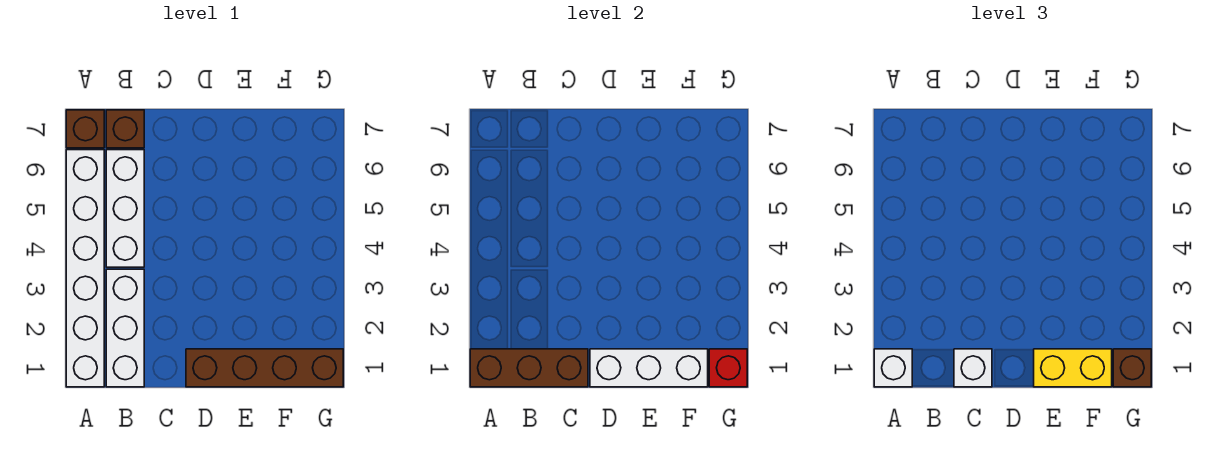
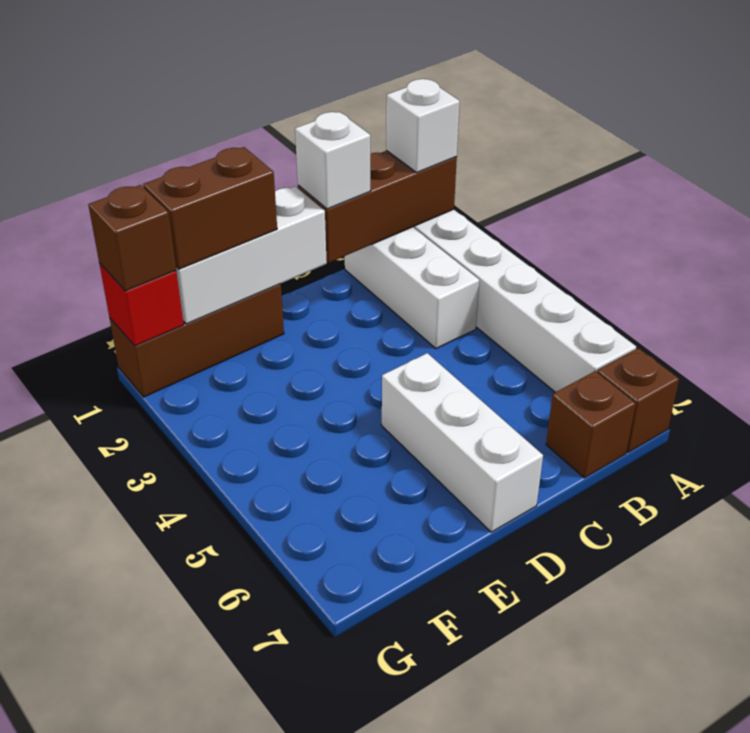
white brick B4:B6 level 1 -> white brick D5:D7 level 1
brown brick D1:G1 level 1 -> brown brick E1:G1 level 1
yellow brick E1:F1 level 3 -> brown brick E1:F1 level 3

